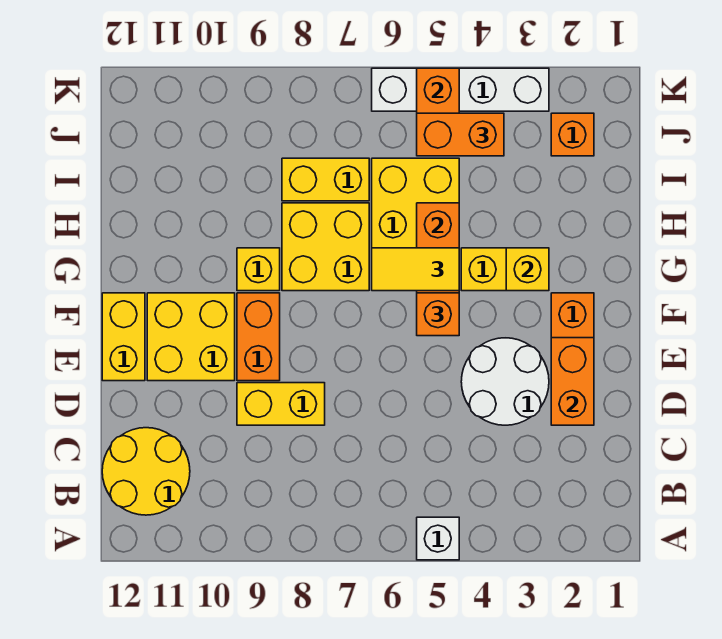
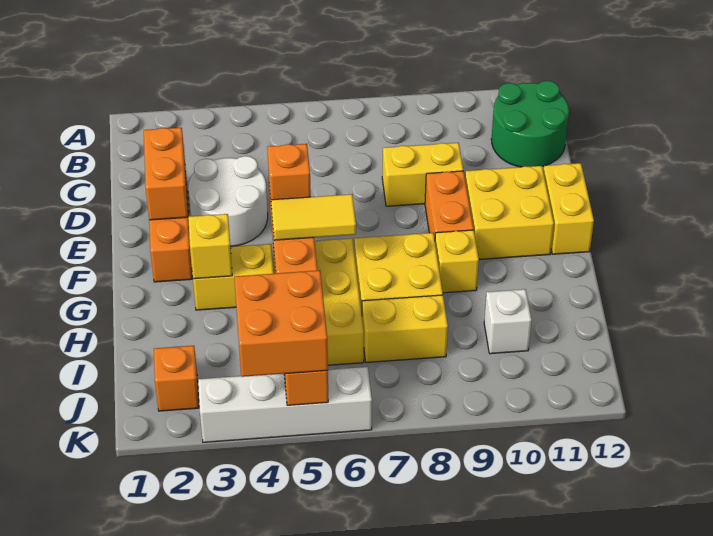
white brick A5 level 1 -> white brick I10 level 1
yellow round brick B11:C12 level 1 -> green round brick B11:C12 level 1
orange brick J4:J5 level 3 -> orange brick J4:K5 level 3

